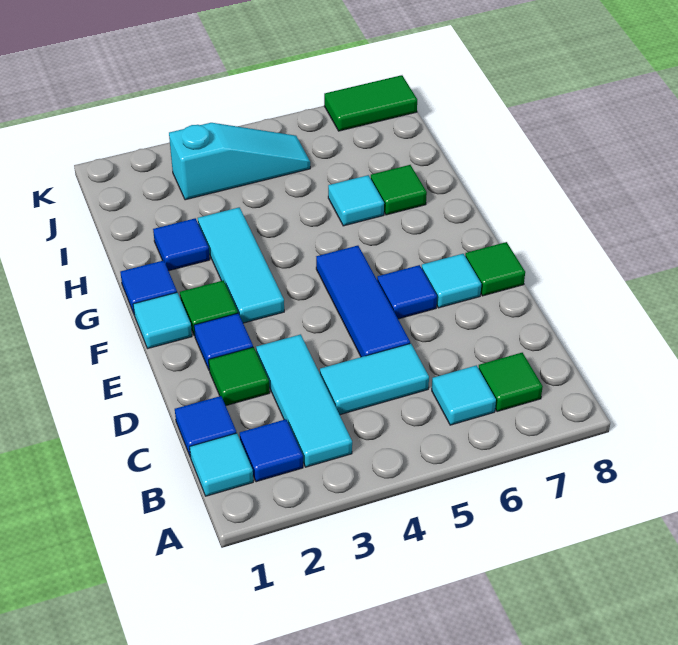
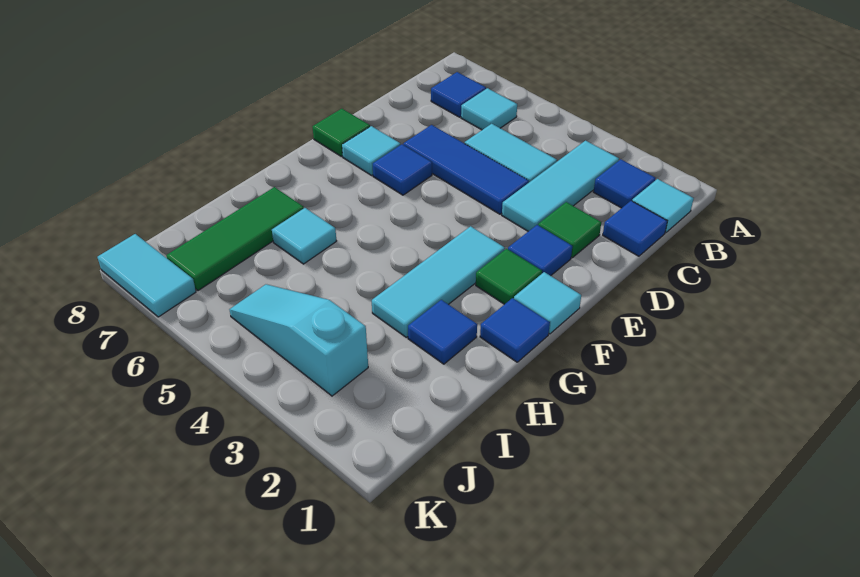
green tile B7 level 1 -> blue tile B7 level 1
blue tile D5:F5 level 1 -> blue tile D4:D6 level 1
green tile H7 level 1 -> green tile H7:J7 level 1
green tile K7:K8 level 1 -> cyan tile K7:K8 level 1

